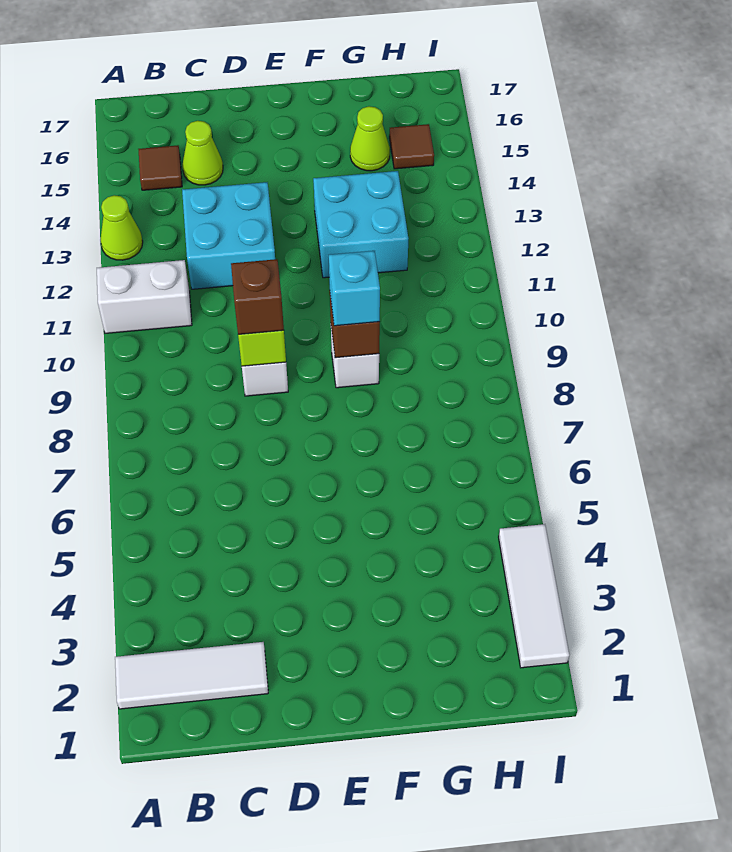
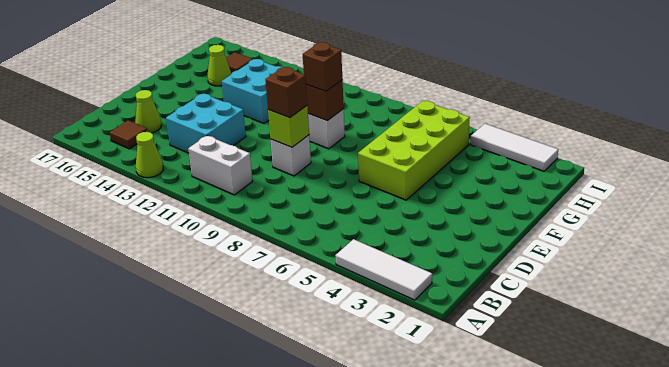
white tile A2:C2 level 1 -> white tile A2:A4 level 1
white brick A11:B11 level 1 -> white brick B10:B11 level 1
none -> lime brick E5:H6 level 1
cyan brick F9 level 3 -> brown brick F9 level 3

